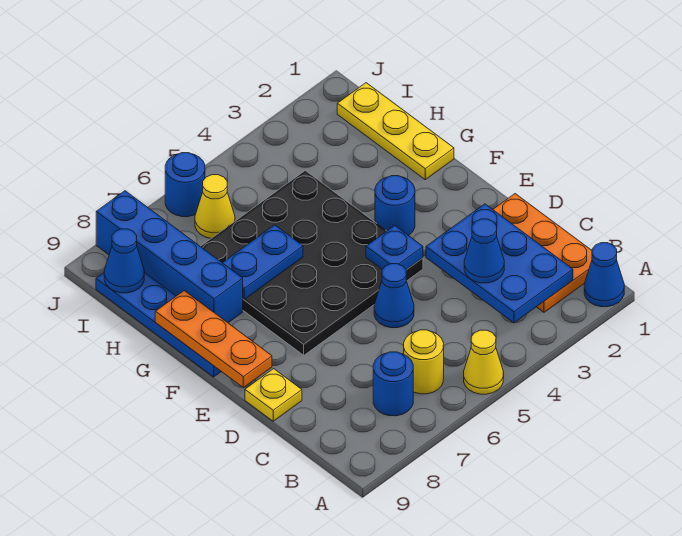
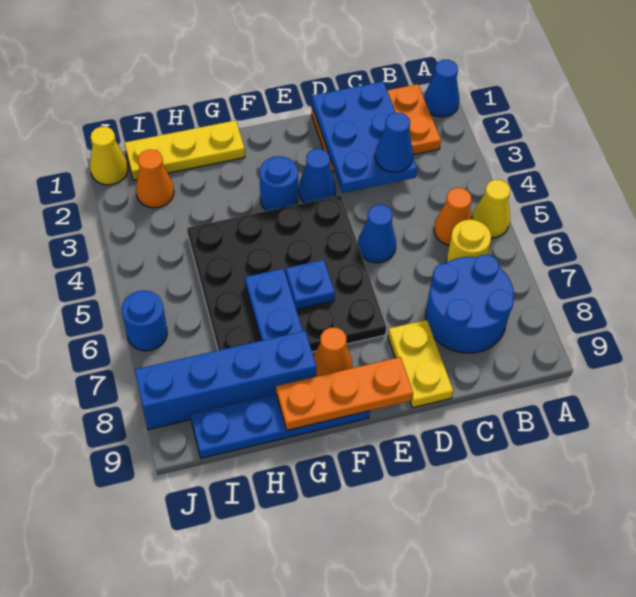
blue plate B2:D3 level 2 -> blue plate C1:D3 level 2
none -> orange cone B5 level 1
blue round brick B7 level 1 -> blue round brick B7:C8 level 1
yellow plate D9 level 1 -> yellow plate D8:D9 level 1
blue plate E4 level 2 -> blue plate F6 level 2
none -> orange cone F8 level 1
none -> orange cone I2 level 1
yellow cone I6 level 1 -> yellow cone J1 level 1
blue cone I9 level 2 -> blue cone E3 level 1

